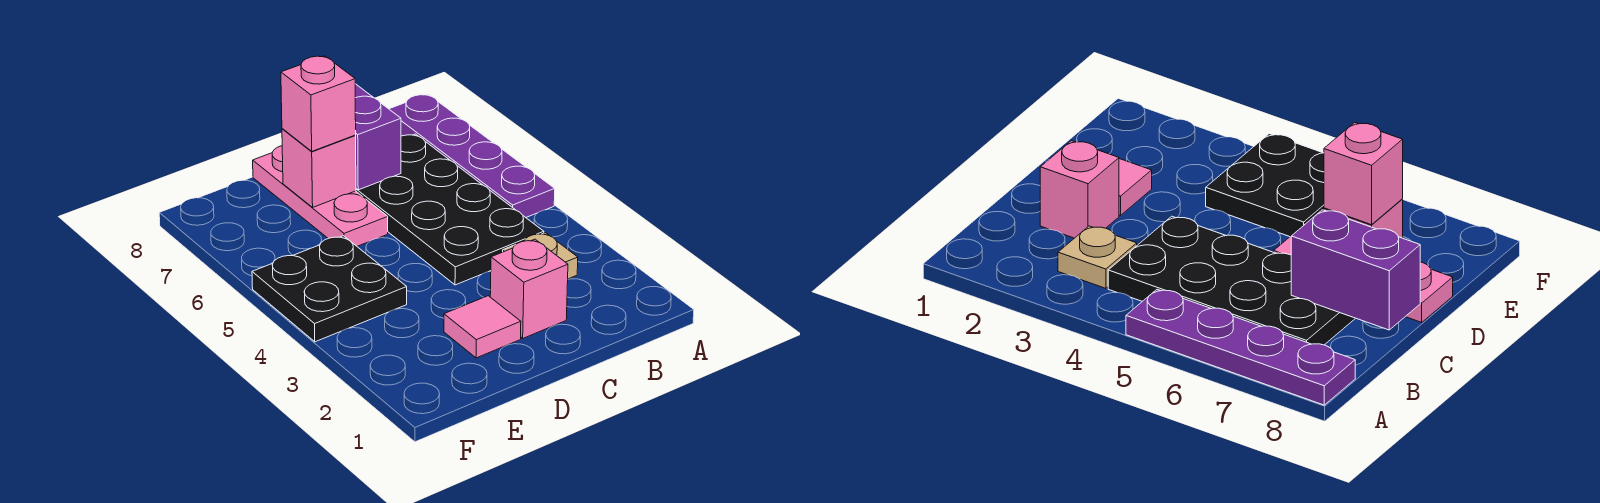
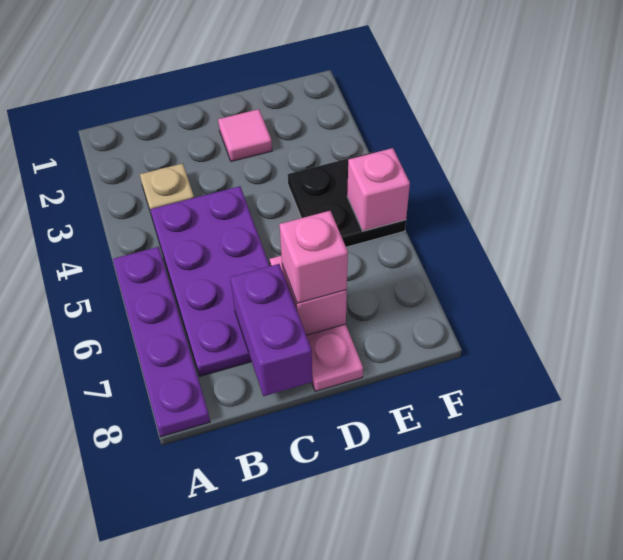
black plate B4:C7 level 1 -> purple plate B4:C7 level 1
pink brick C2 level 1 -> pink brick F5 level 2

